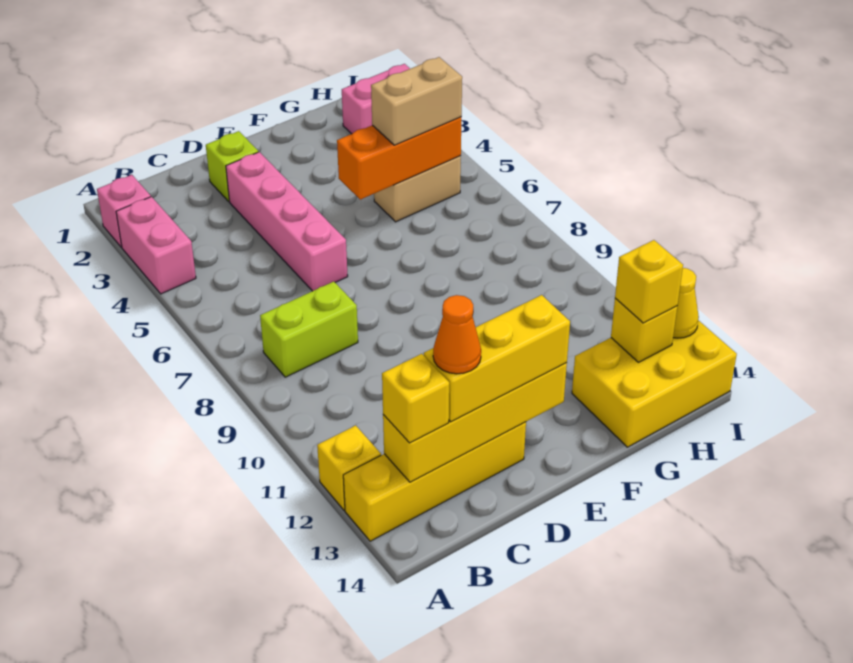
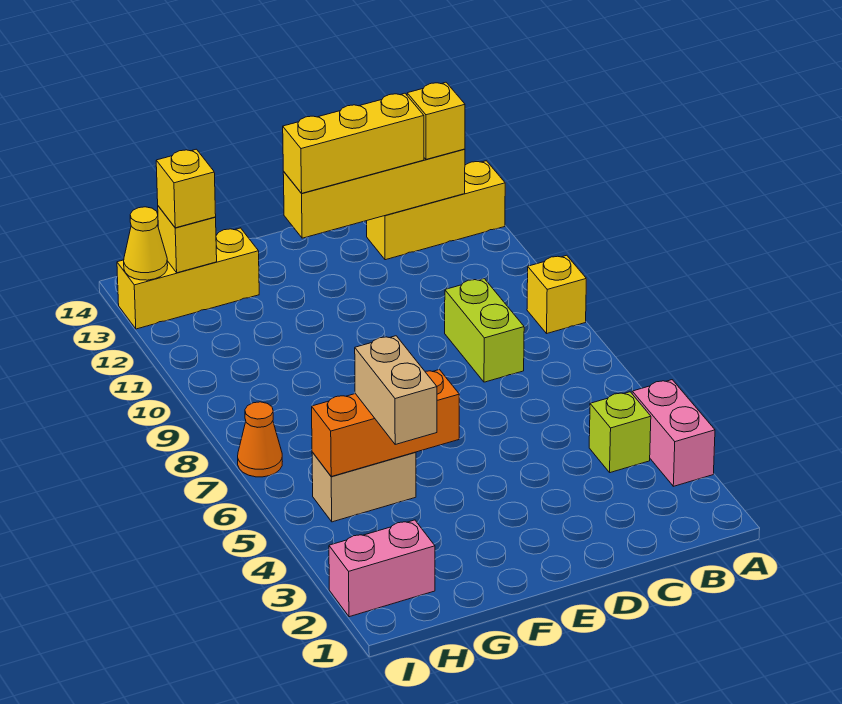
pink brick A2 level 1 -> none
yellow brick A12 level 1 -> yellow brick A9 level 1
yellow brick A13:D13 level 1 -> yellow brick A13:C13 level 1
lime brick B8:C8 level 1 -> lime brick C8:C9 level 1
orange cone C13 level 4 -> orange cone I7 level 1
lime brick D2 level 1 -> lime brick B4 level 1
pink brick D3:D6 level 1 -> none
tan brick G5:H5 level 3 -> tan brick G4:G5 level 3
yellow brick G13:I14 level 1 -> yellow brick G13:I13 level 1

